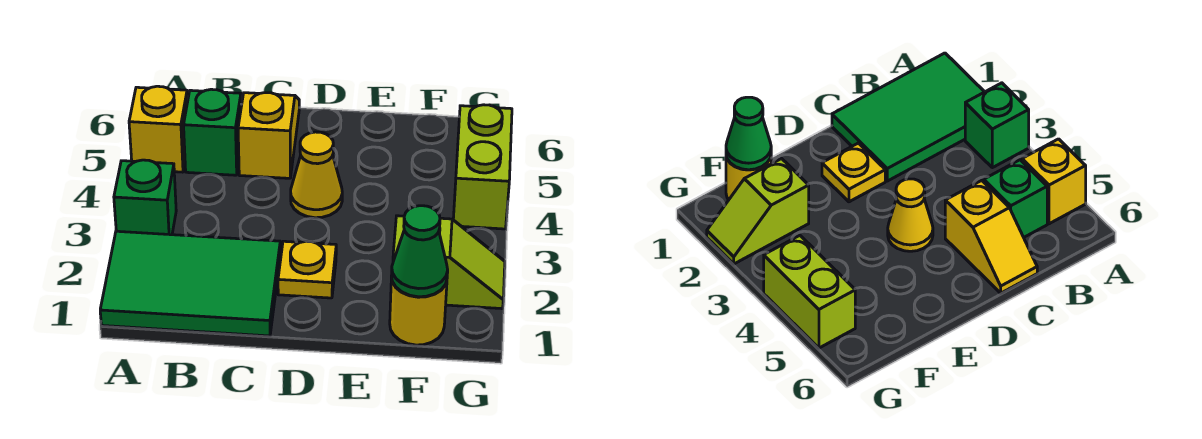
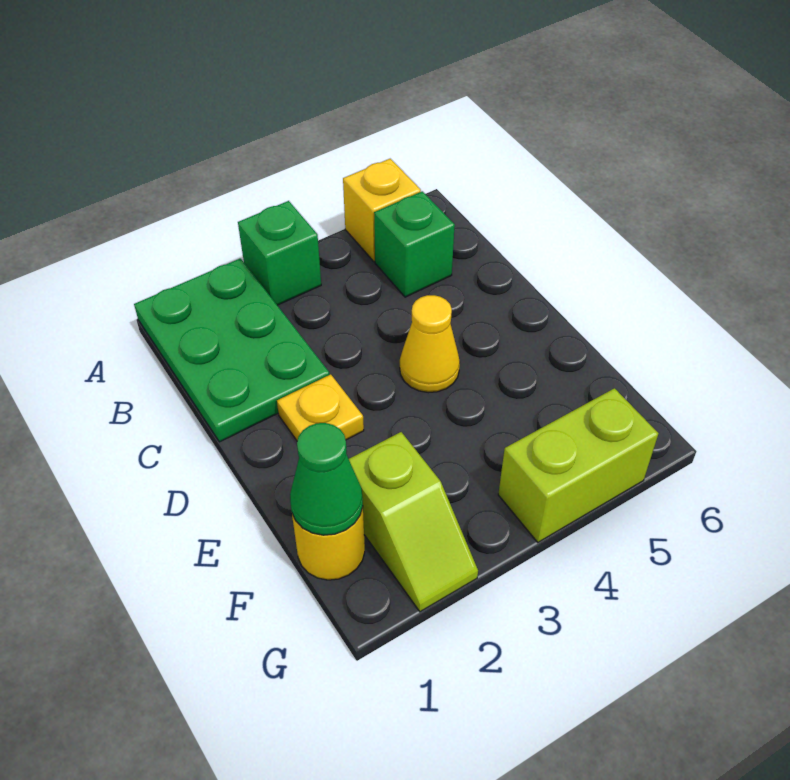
green tile A1:C2 level 1 -> green plate A1:C2 level 1
yellow slope C5:C6 level 1 top 5 -> none

